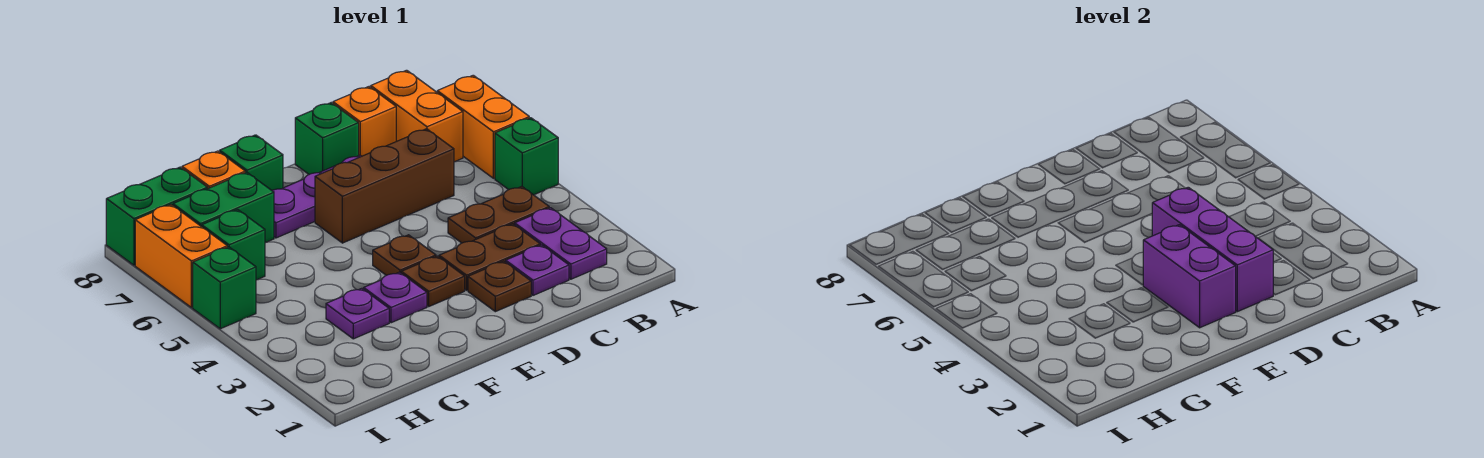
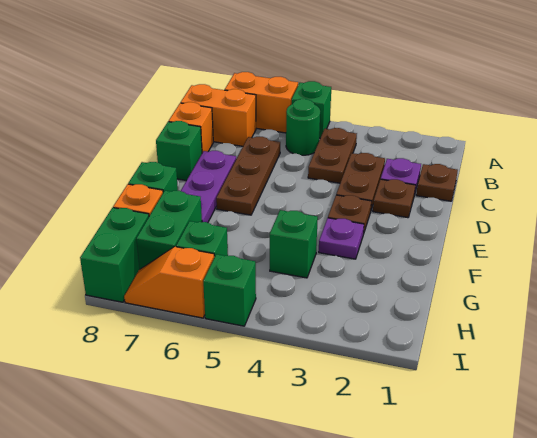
purple plate B2:B3 level 1 -> none
none -> green round brick B5 level 1
brown brick C6:E6 level 1 -> brown plate C6:E6 level 1
purple brick D2:D4 level 2 -> none
purple brick E2:E3 level 2 -> none
brown plate E4 level 1 -> brown plate C1 level 1
purple plate G3 level 1 -> none
none -> green brick G4 level 1
orange brick I6:I7 level 1 -> orange slope I6:I7 level 1 top 6

